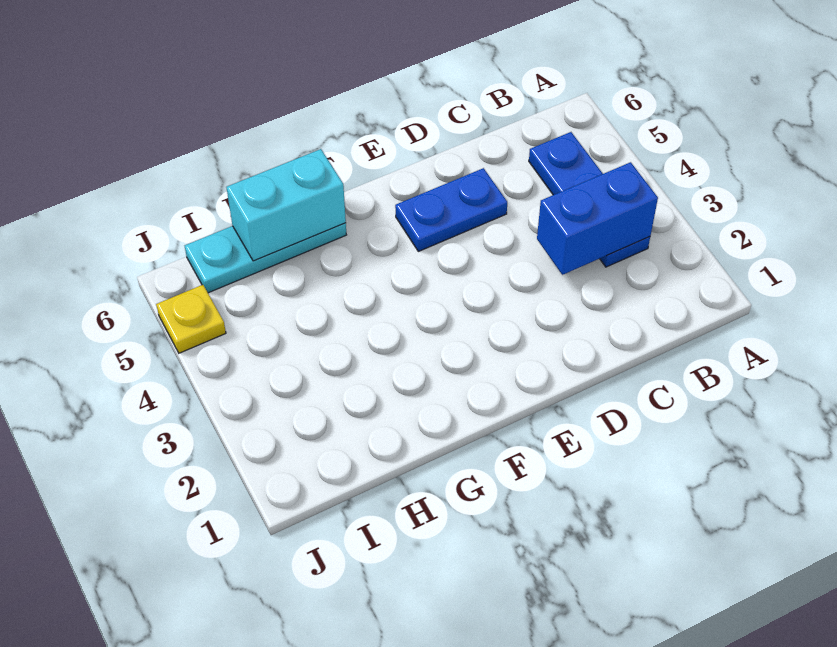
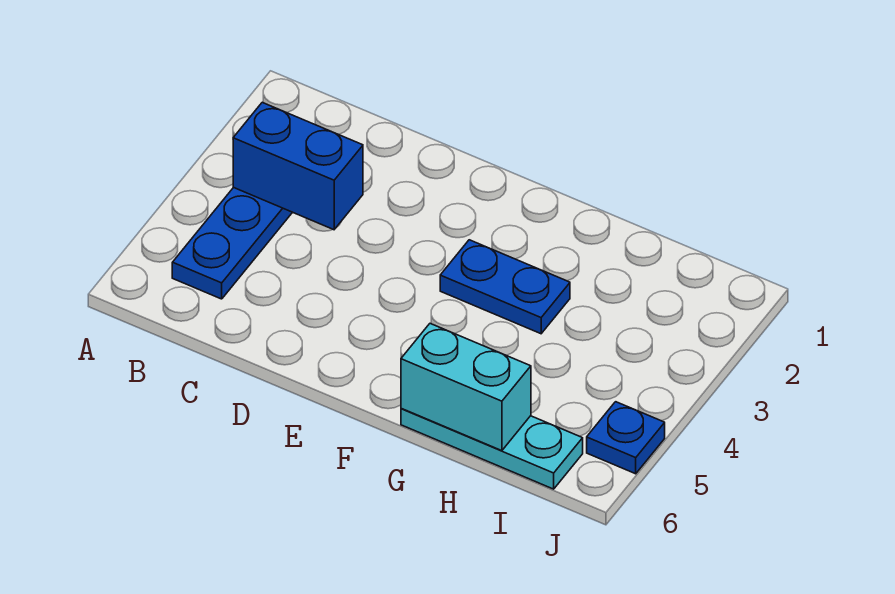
blue plate D5:E5 level 1 -> blue plate F3:G3 level 1
yellow plate J5 level 1 -> blue plate J5 level 1

